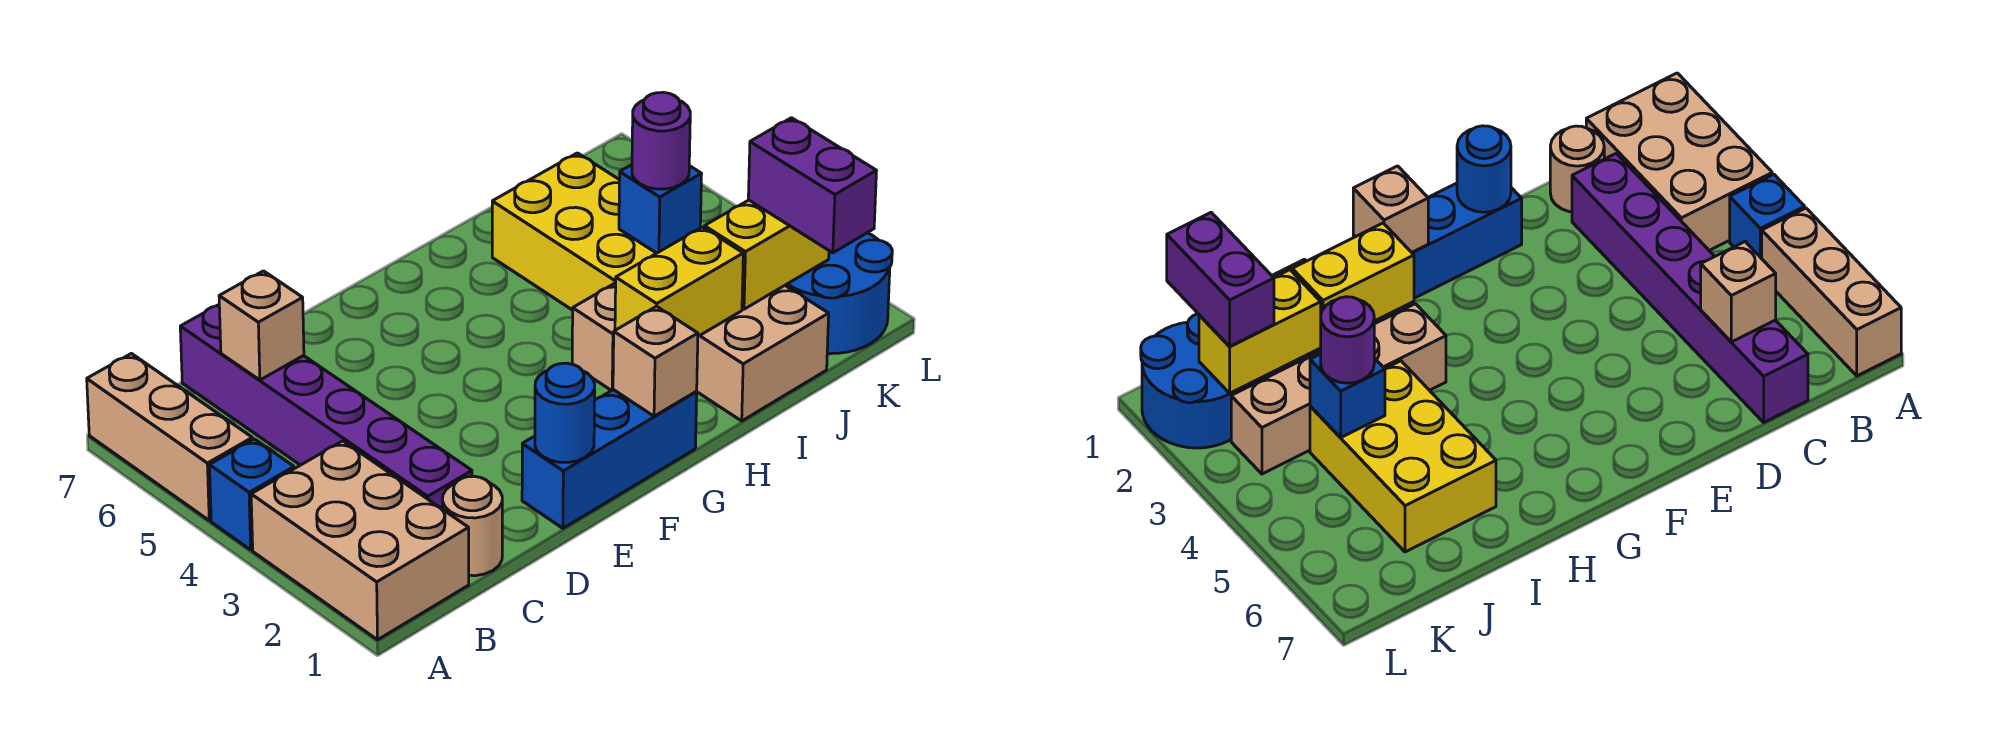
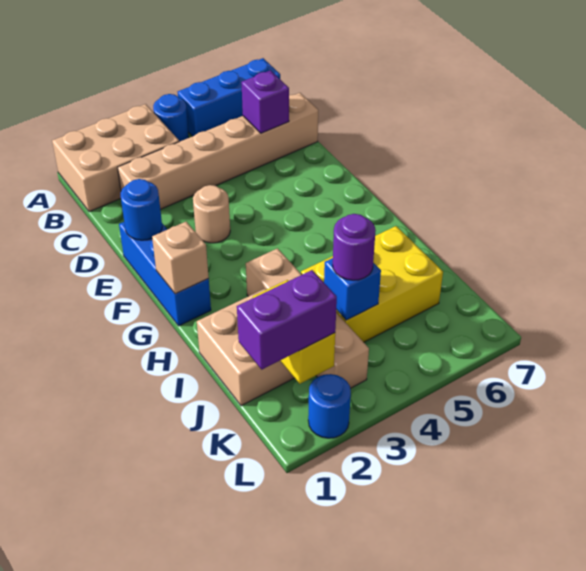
blue brick A4 level 1 -> blue round brick A4 level 1
tan brick A5:A7 level 1 -> blue brick A5:A7 level 1
tan round brick C1 level 1 -> tan round brick E3 level 1
purple brick C2:C7 level 1 -> tan brick C2:C7 level 1
tan brick C6 level 2 -> purple brick C6 level 2
yellow brick H2:I2 level 2 -> none
blue round brick K1:L2 level 1 -> blue round brick L2 level 1

